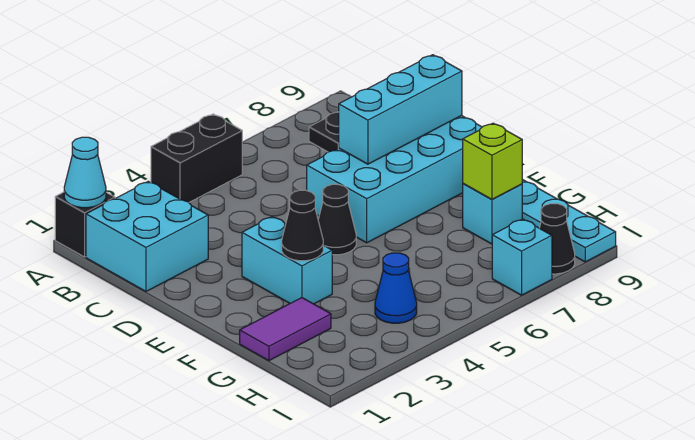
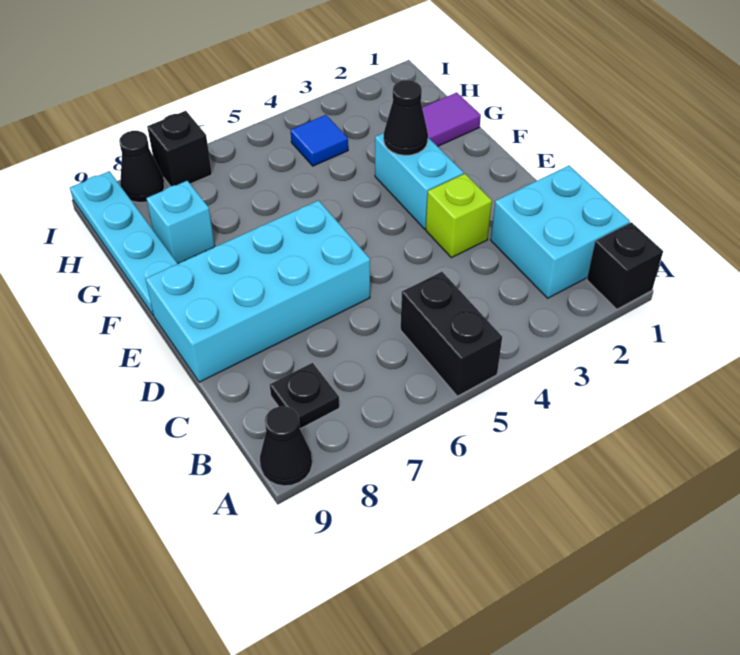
cyan cone A1 level 2 -> none
black brick A4:A5 level 1 -> black brick A5:B5 level 1
cyan brick D7:D9 level 2 -> none
black cone E5 level 1 -> black cone A9 level 1
lime brick G8 level 2 -> lime brick D3 level 1
blue cone H4 level 1 -> blue tile H4 level 1
cyan brick I7 level 1 -> black brick I7 level 1

